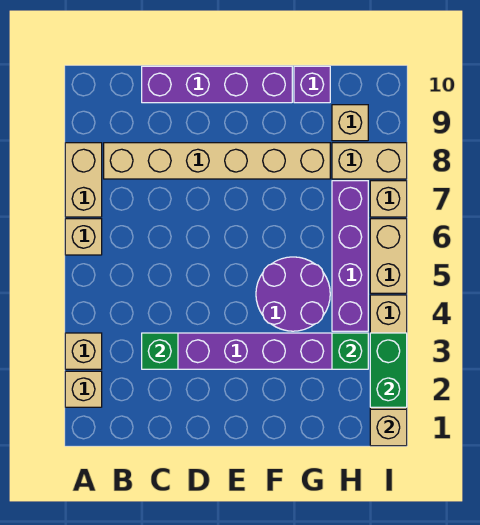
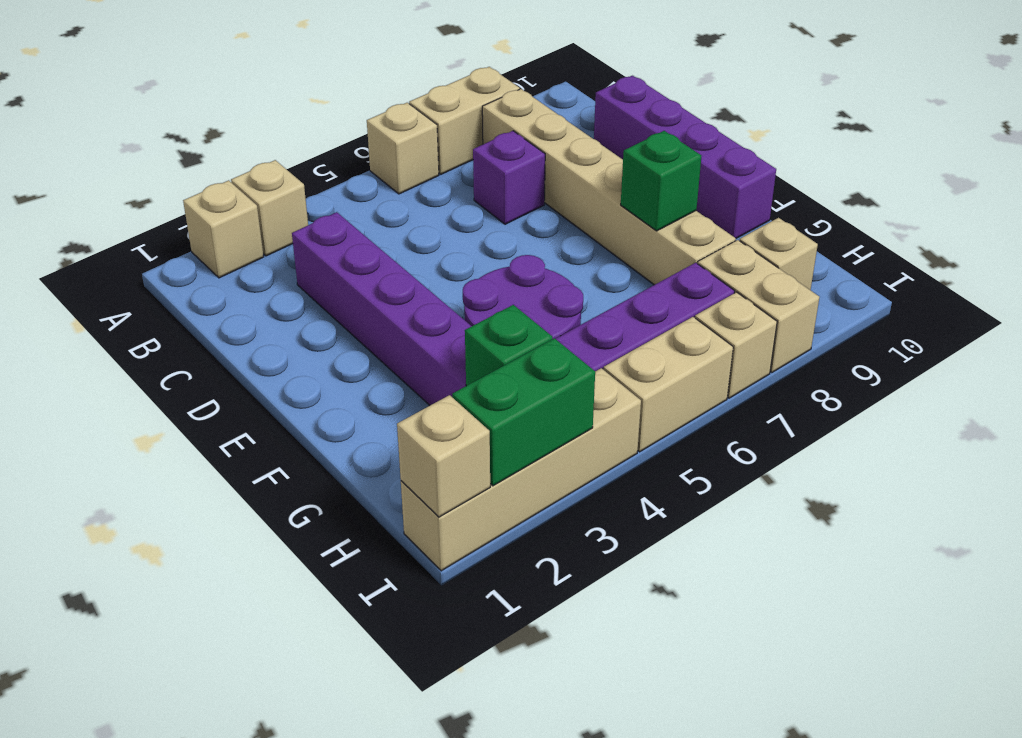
green brick C3 level 2 -> green brick F8 level 2
purple brick G10 level 1 -> purple brick C7 level 1

